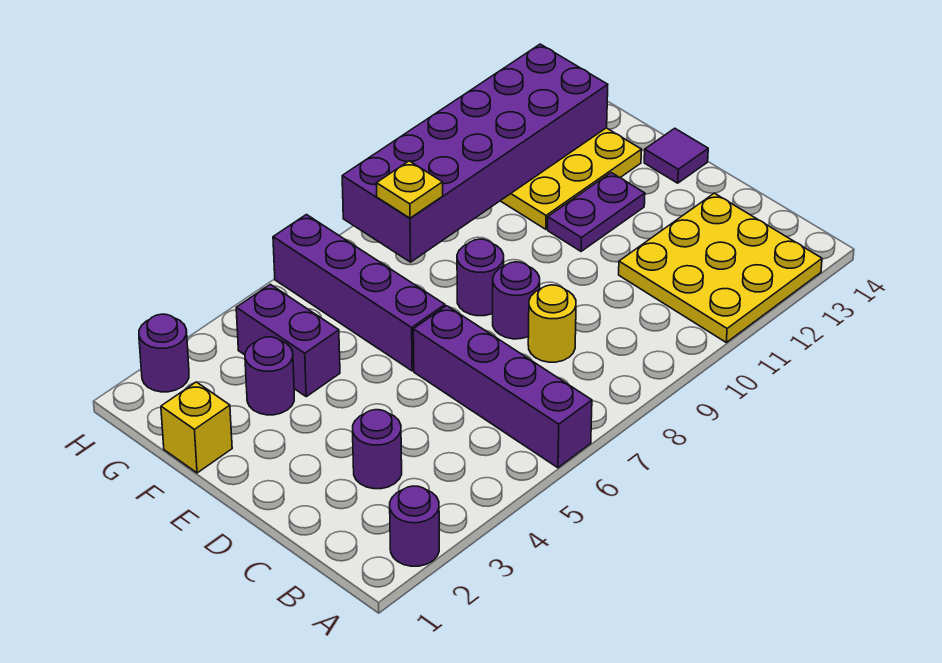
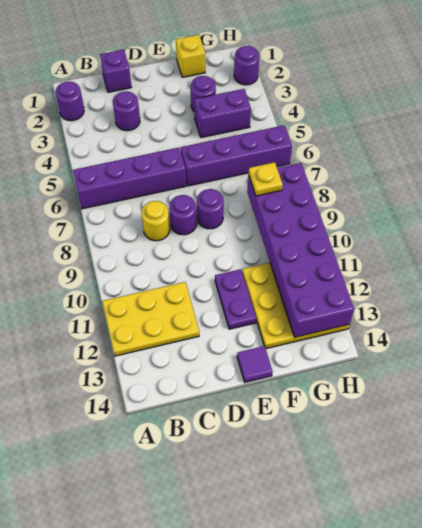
yellow plate A11:C13 level 1 -> yellow plate A11:C12 level 1
none -> purple brick C1 level 1

